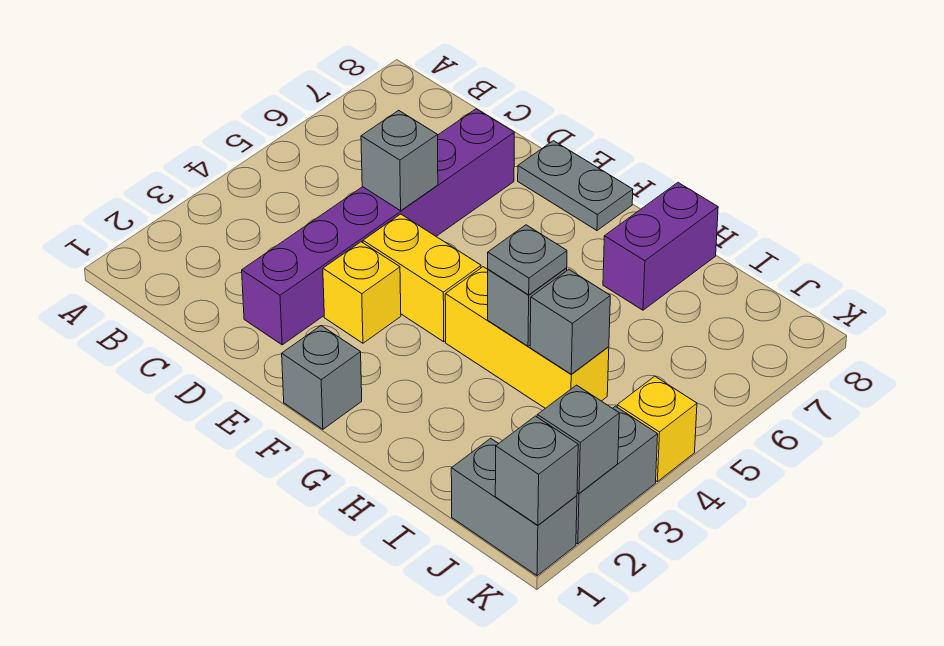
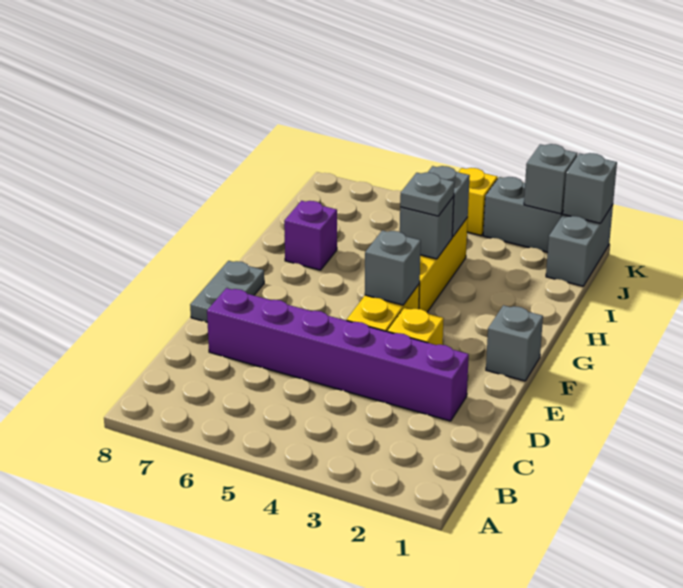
grey brick D5 level 2 -> grey brick F4 level 2
purple brick H7:H8 level 1 -> purple brick H7 level 1

